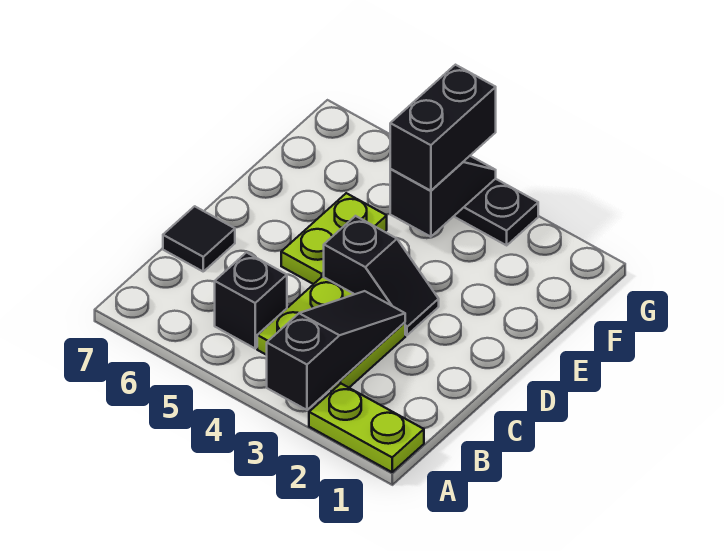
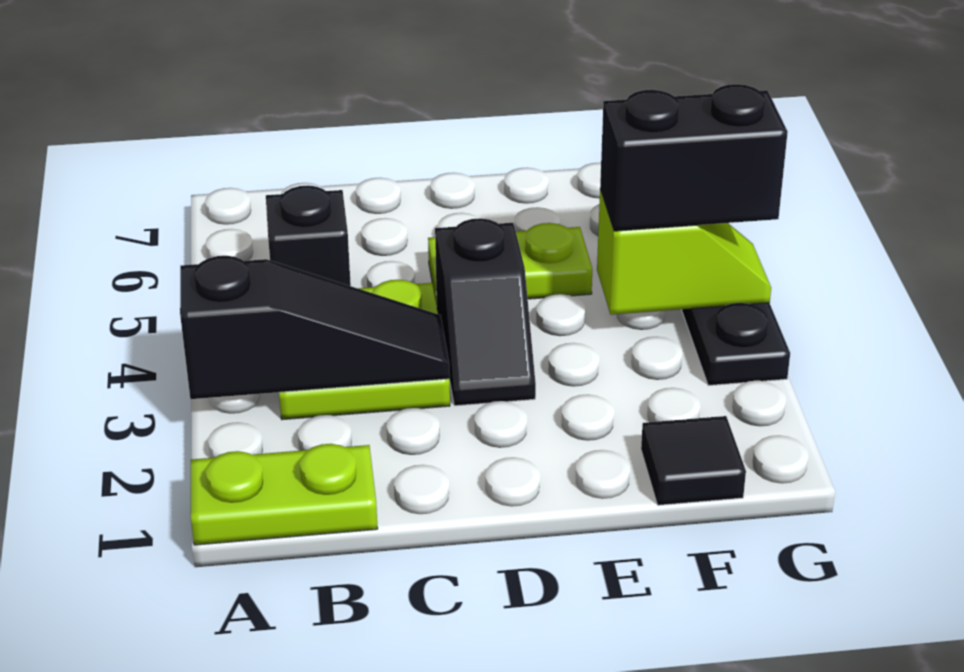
lime plate A1:A2 level 1 -> lime plate A1:B1 level 1
black tile C7 level 1 -> black tile F1 level 1
black slope F4:G4 level 2 top F -> lime slope F4:G4 level 2 top F

